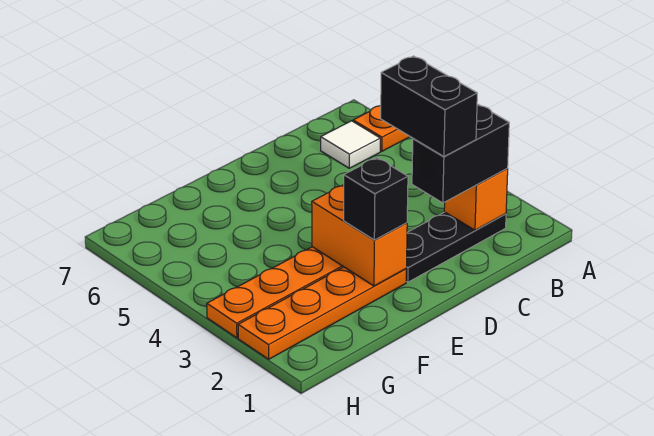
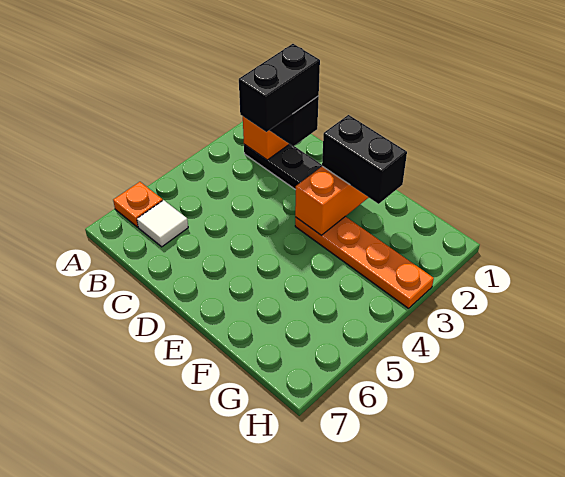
orange plate E2:H2 level 1 -> none
black brick E2 level 3 -> black brick E2:F2 level 3

